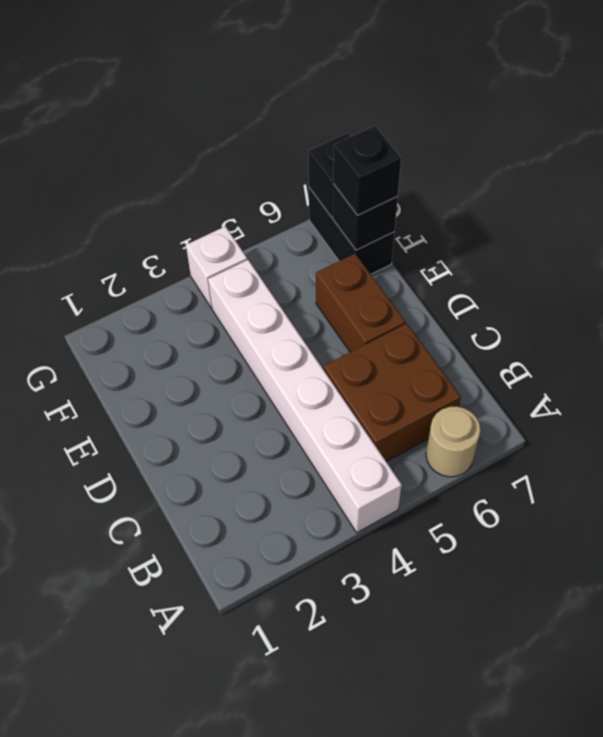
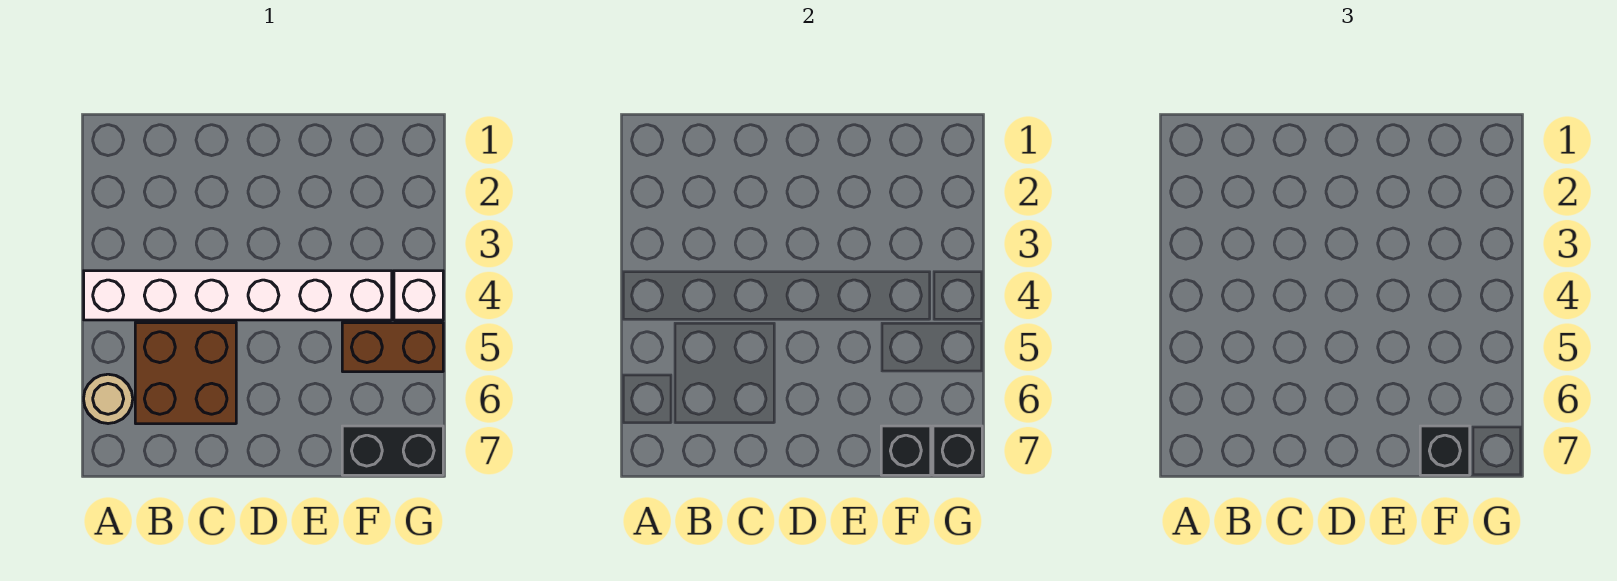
brown brick D6:E6 level 1 -> brown brick F5:G5 level 1

